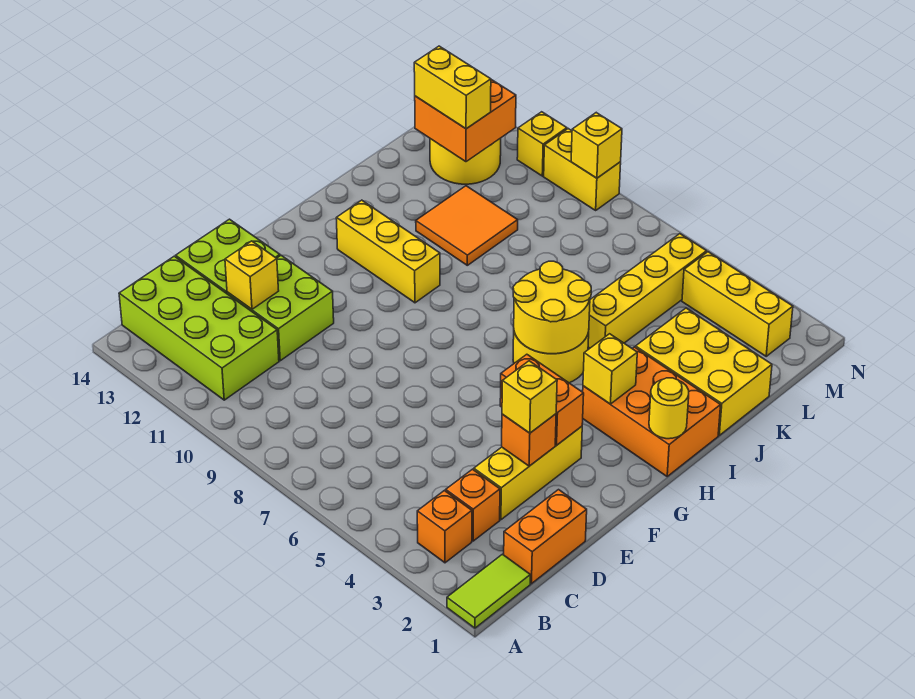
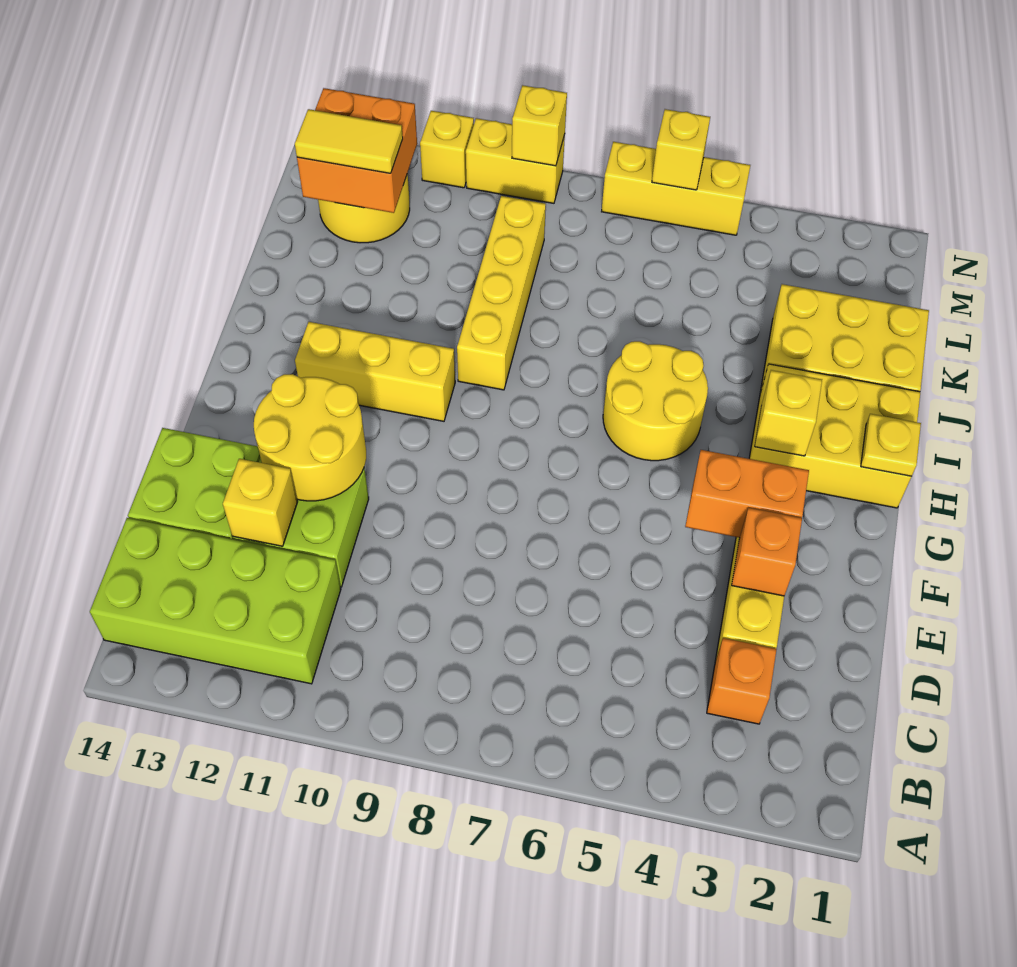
lime tile A1:B1 level 1 -> none
orange brick B3 level 1 -> none
orange brick C1:D1 level 1 -> none
yellow brick E3 level 3 -> yellow brick N6 level 2
orange brick H1:I3 level 1 -> yellow brick H1:I3 level 1
yellow round brick H1 level 2 -> yellow plate H1 level 2
yellow round brick H5:I6 level 2 -> yellow round brick E11:F12 level 2
yellow brick J5:M5 level 1 -> yellow brick I9:L9 level 1
orange tile J10:K11 level 1 -> none
yellow brick L12:L13 level 3 -> yellow tile L12:L13 level 3
yellow brick M2:M4 level 1 -> yellow brick N5:N7 level 1

